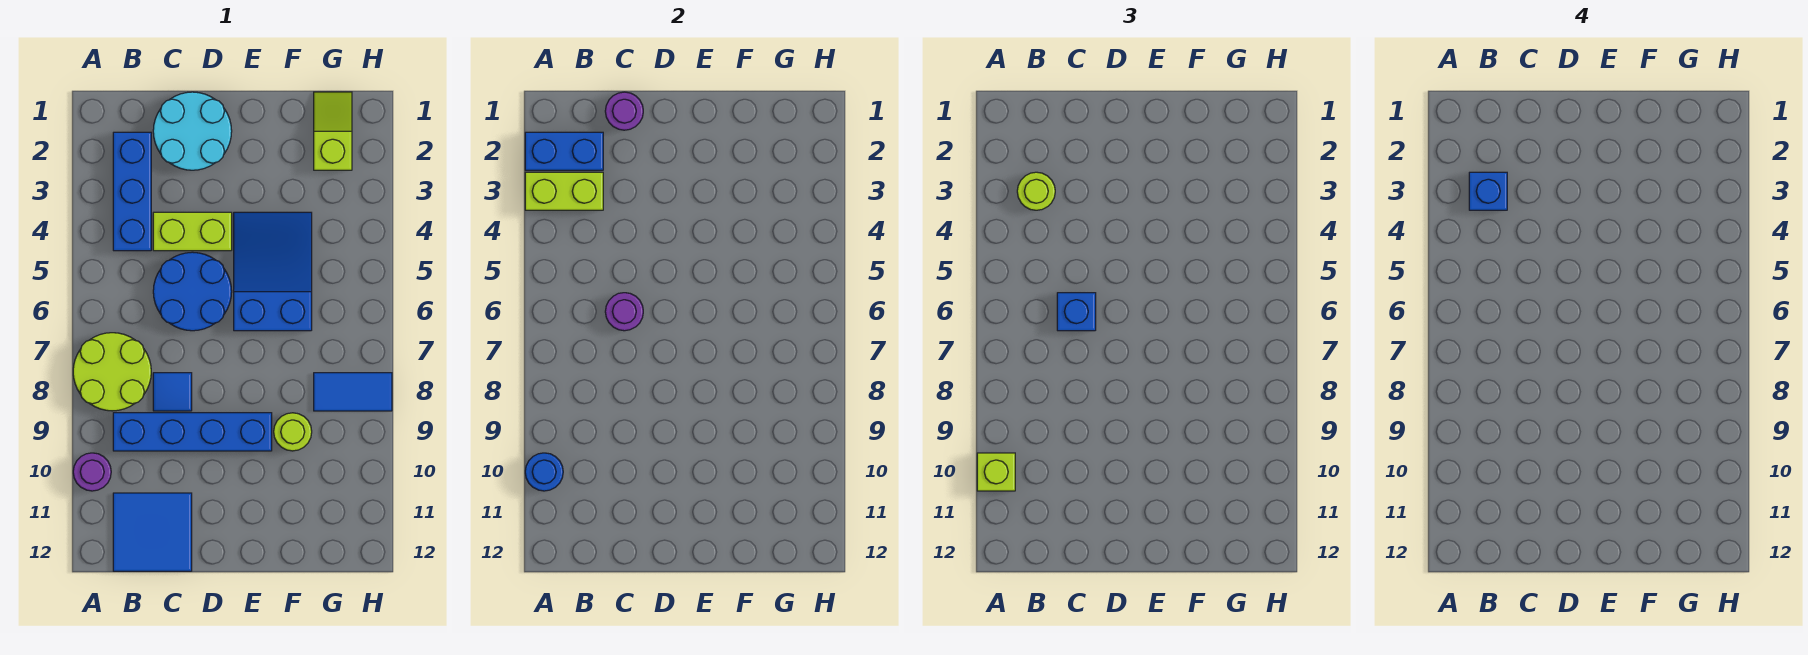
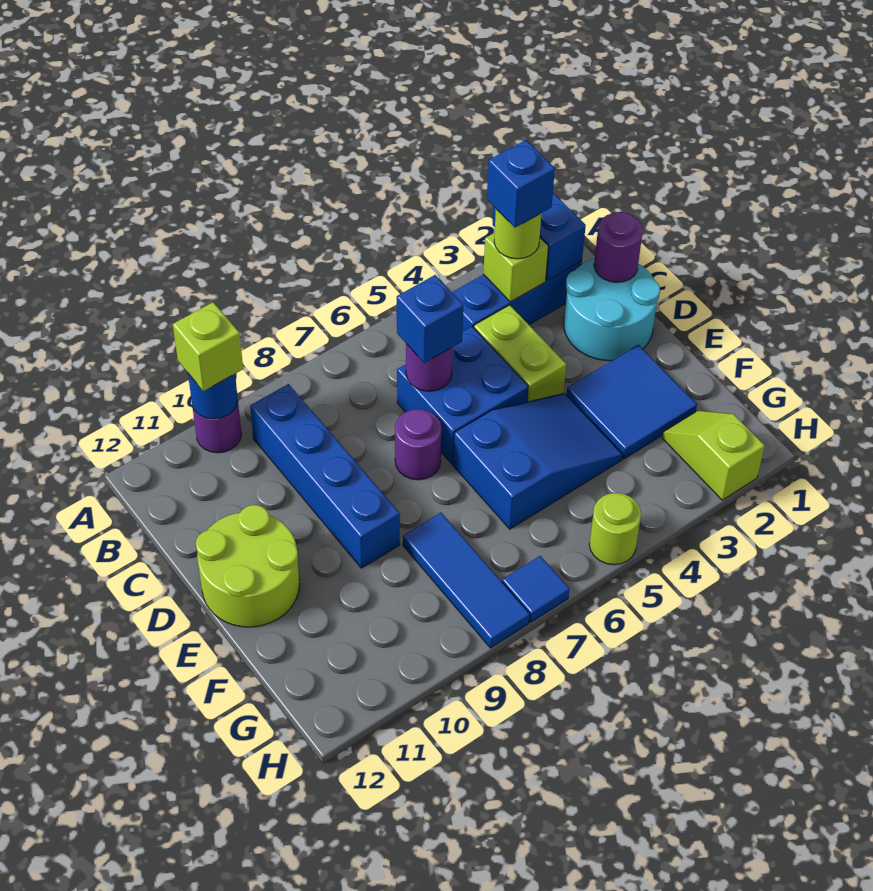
lime brick A3:B3 level 2 -> lime brick B3 level 2
lime round brick A7:B8 level 1 -> lime round brick D11:E12 level 1
blue tile B11:C12 level 1 -> blue tile E2:F3 level 1
blue round brick C5:D6 level 1 -> blue brick C5:D6 level 1
blue tile C8 level 1 -> blue tile H7 level 1
none -> purple round brick D7 level 1
lime round brick F9 level 1 -> lime round brick H5 level 1
lime slope G1:G2 level 1 top 2 -> lime slope G2:H2 level 1 top H
blue tile G8:H8 level 1 -> blue tile F8:H8 level 1

